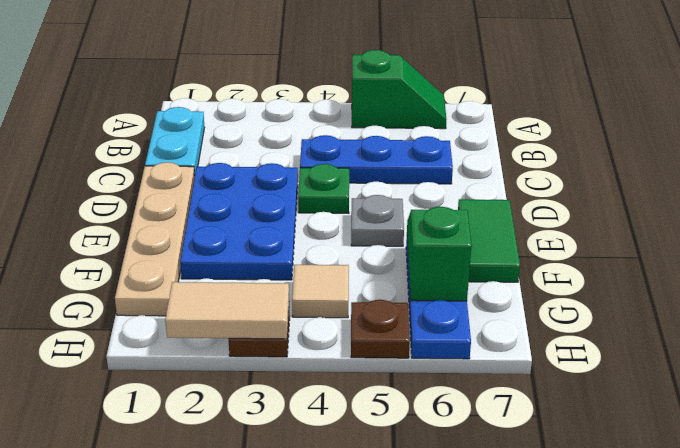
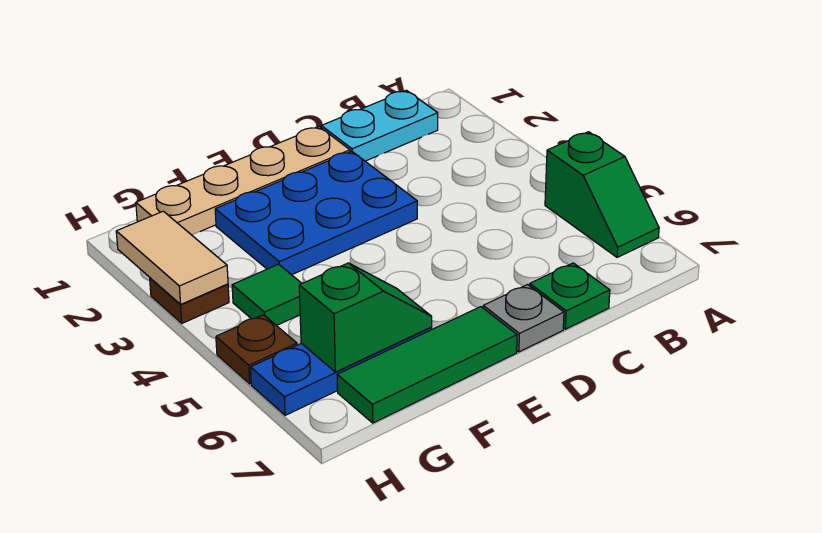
blue plate C4:C6 level 1 -> none
green plate D4 level 1 -> green plate C7 level 1
grey plate E5 level 1 -> grey plate D7 level 1
green tile E7:F7 level 1 -> green tile E7:G7 level 1
tan tile G4 level 1 -> green tile G4 level 1

